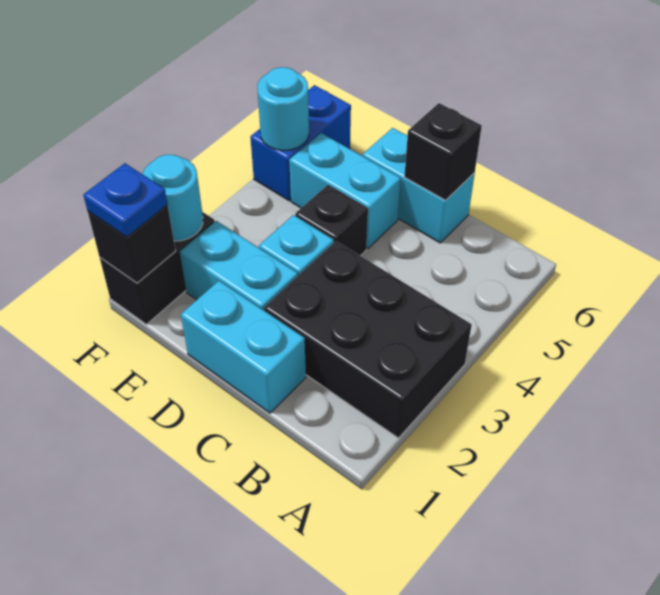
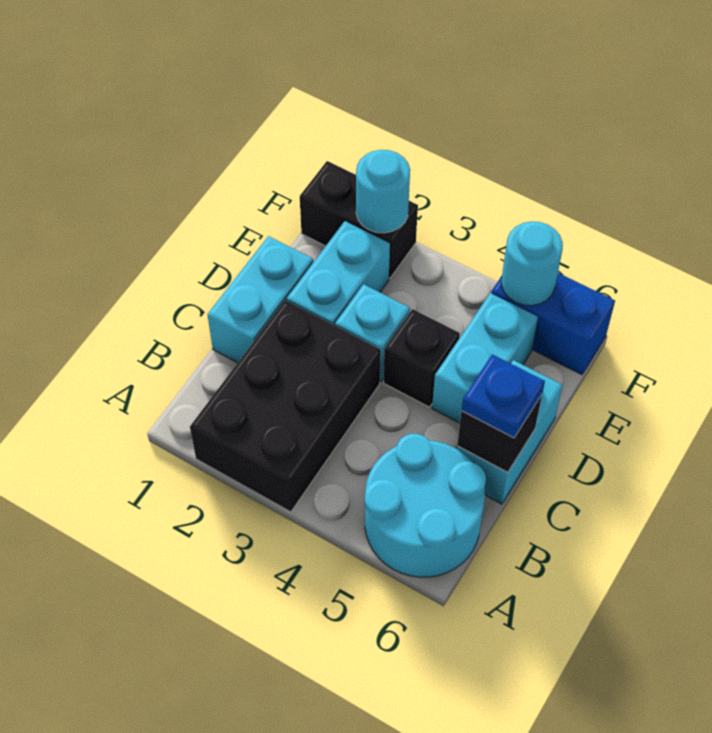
none -> cyan round brick A5:B6 level 1
black brick F1 level 2 -> none
blue plate F1 level 3 -> blue plate C6 level 3

